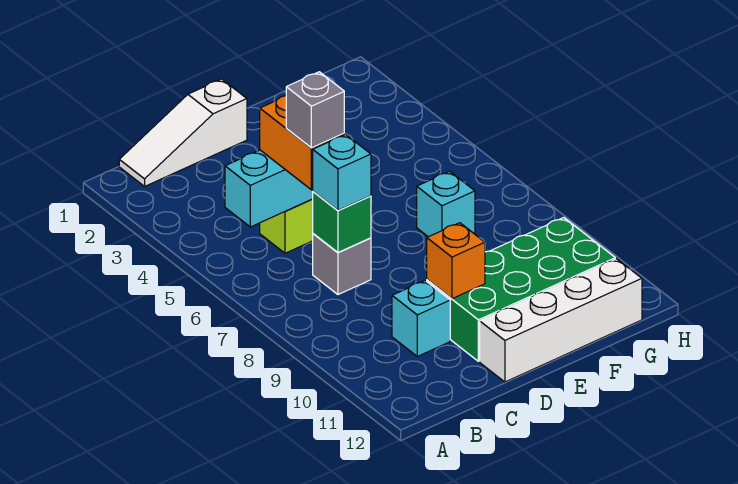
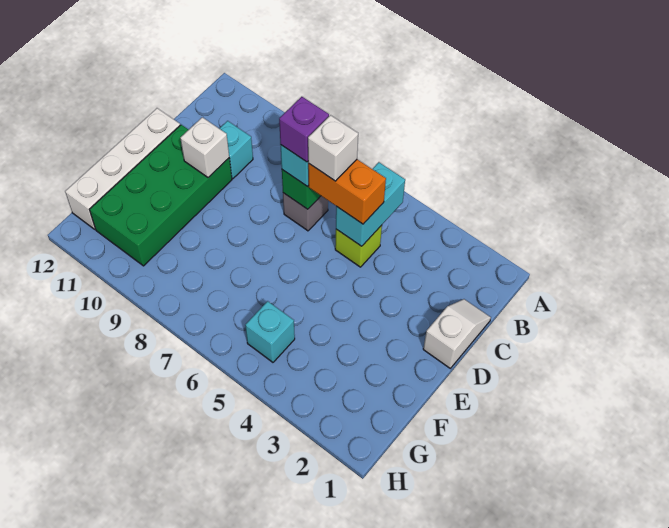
white slope B1:D1 level 1 top D -> white slope C1:D1 level 1 top D
grey brick C6 level 4 -> white brick C6 level 4
none -> purple brick C7 level 4
orange brick D10 level 2 -> white brick D10 level 2
cyan brick F7 level 1 -> cyan brick G5 level 1

